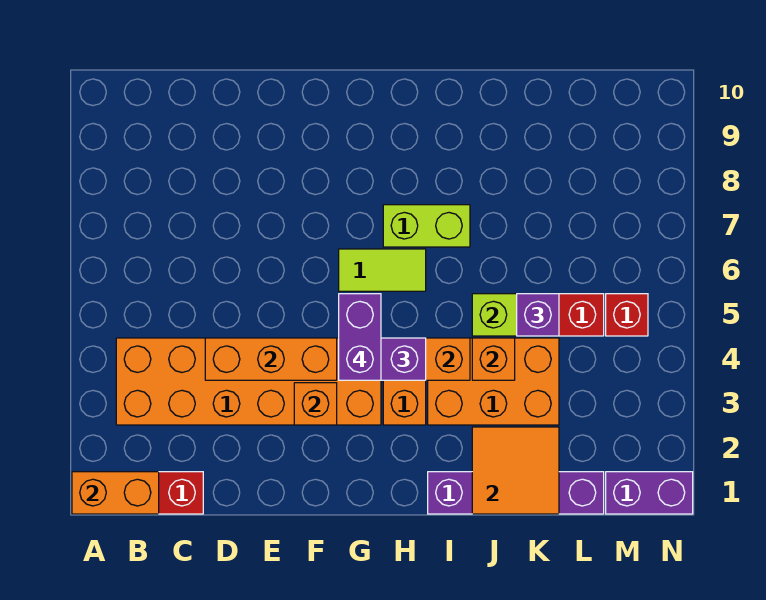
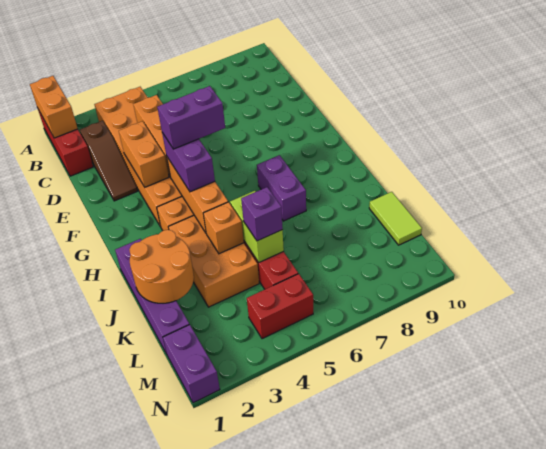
none -> brown slope C2:E2 level 1 top C
orange brick F3 level 2 -> orange brick E3:F3 level 2
lime tile G6:H6 level 1 -> lime tile K10:L10 level 1
lime brick H7:I7 level 1 -> purple brick H7:I7 level 1
orange tile J1:K2 level 2 -> orange round brick J1:K2 level 2
red brick M5 level 1 -> red brick M4:M5 level 1

